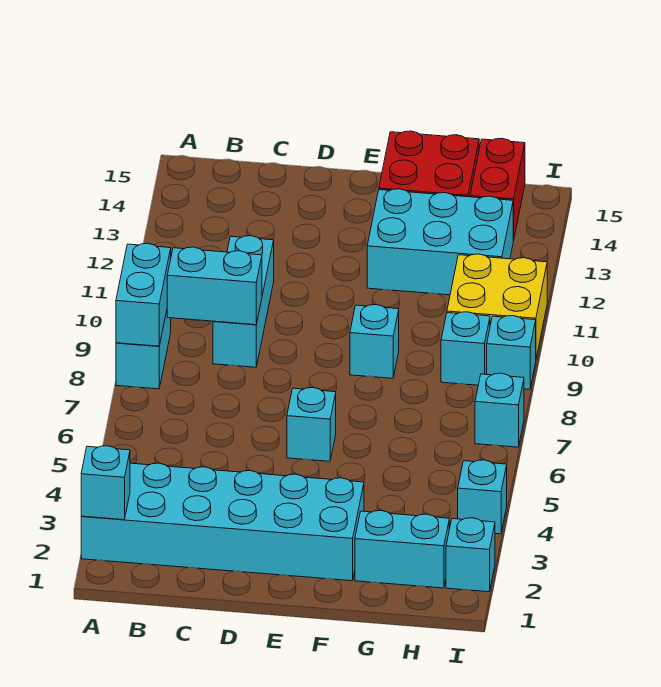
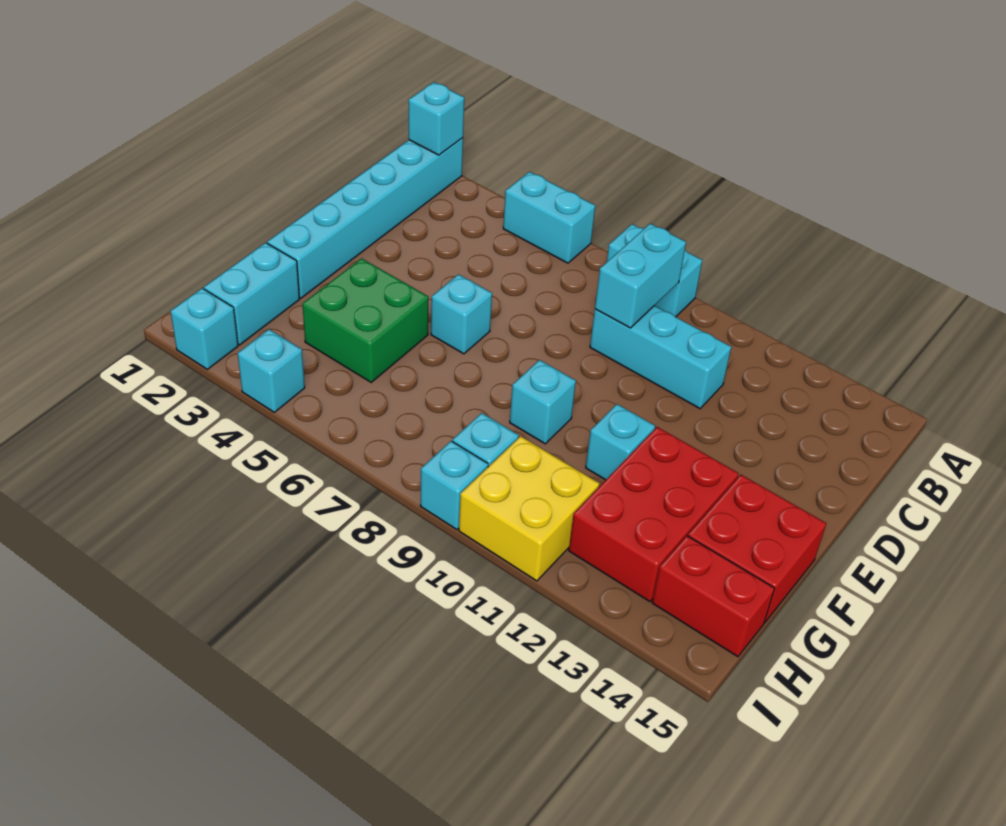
cyan brick A2:F3 level 1 -> cyan brick A2:F2 level 1
cyan brick A8:A9 level 2 -> cyan brick A5:A6 level 1
none -> green brick F4:G5 level 1
cyan brick F12:H13 level 1 -> red brick F12:H13 level 1
cyan brick I7 level 1 -> cyan brick F11 level 1

